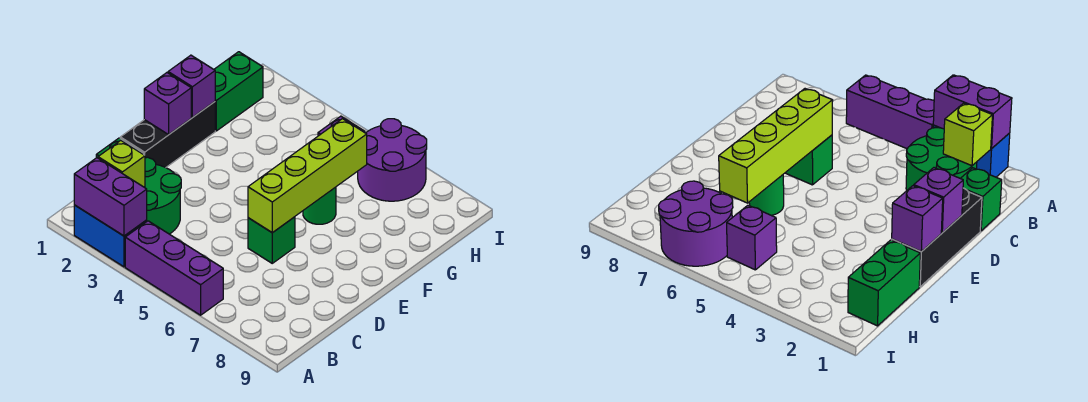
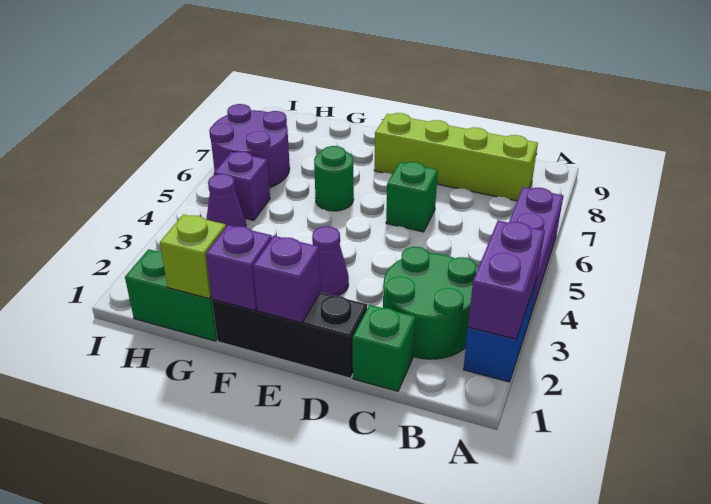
lime brick B2 level 2 -> lime brick G1 level 2
lime brick D6:G6 level 2 -> lime brick B8:E8 level 1
none -> purple cone E3 level 1
none -> purple cone H4 level 1

